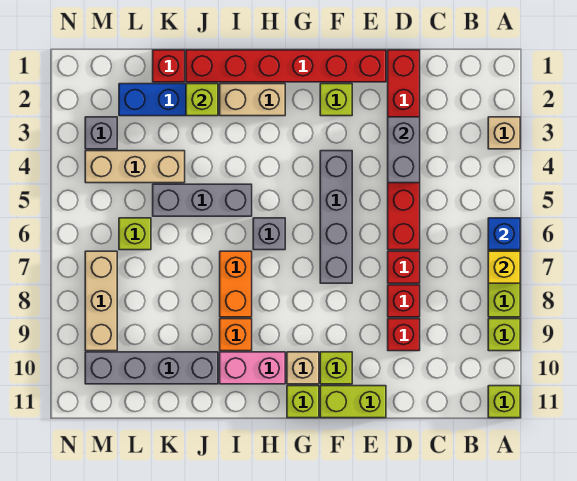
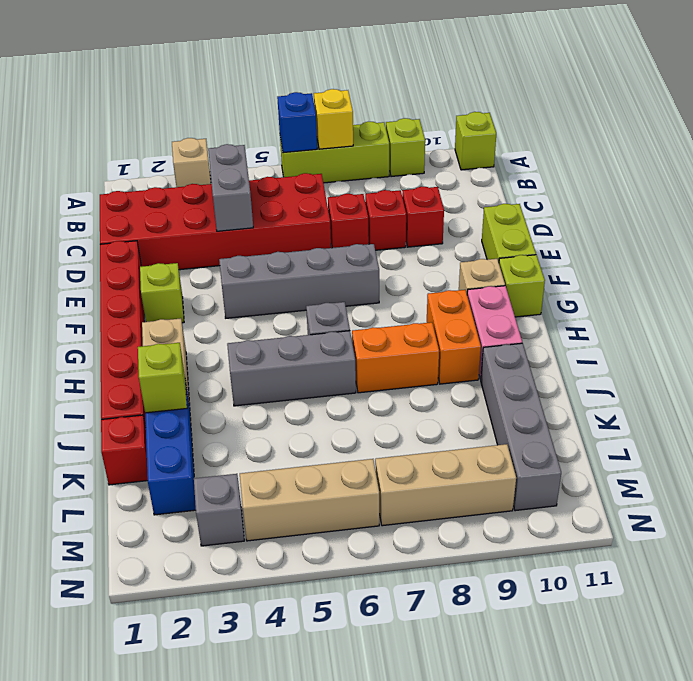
red brick D1:D6 level 1 -> red brick C1:D6 level 1
grey brick D3:D4 level 2 -> grey brick C4:D4 level 2
lime brick F10 level 1 -> none
grey brick I5:K5 level 1 -> grey brick I4:I6 level 1
orange brick I9 level 1 -> orange brick H9:I9 level 1
tan brick K4:M4 level 1 -> tan brick M4:M6 level 1
lime brick L6 level 1 -> none

